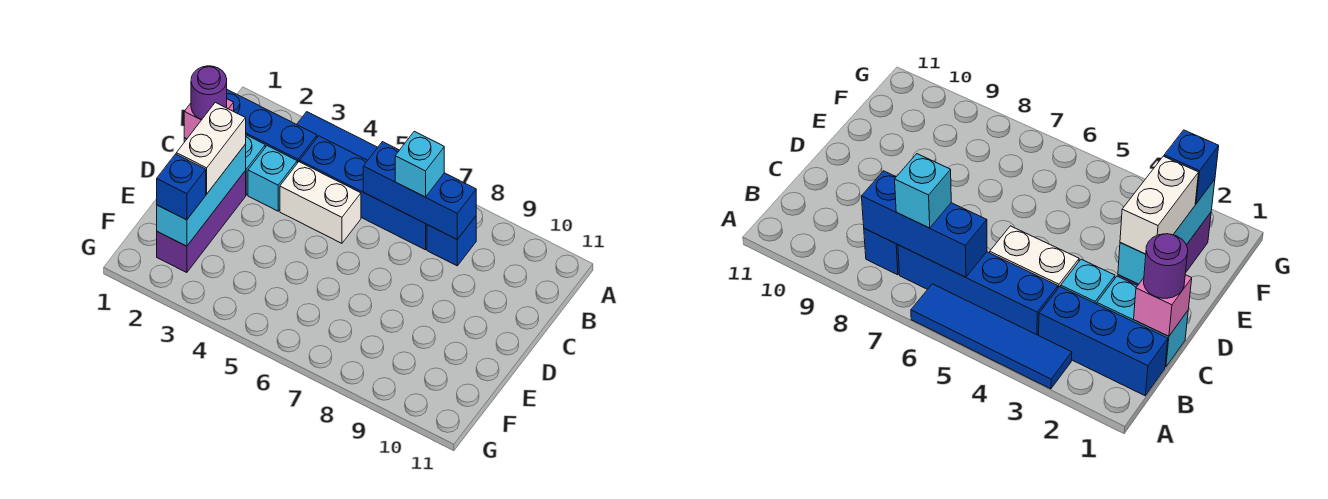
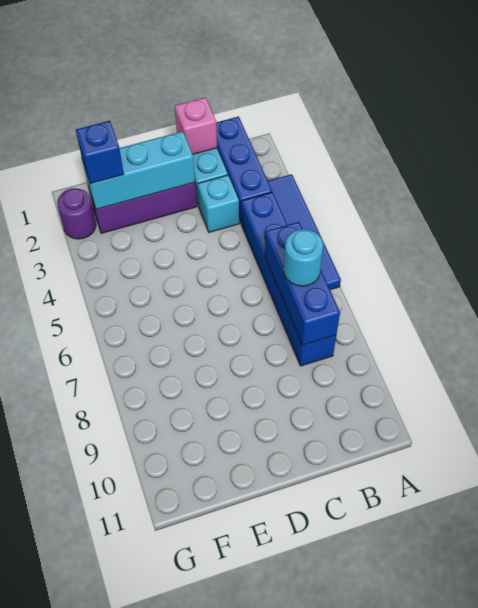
cyan brick B7 level 3 -> cyan round brick B7 level 3
purple round brick C1 level 3 -> purple round brick G2 level 1
white brick C4:C5 level 1 -> none
white brick D2:E2 level 3 -> none

